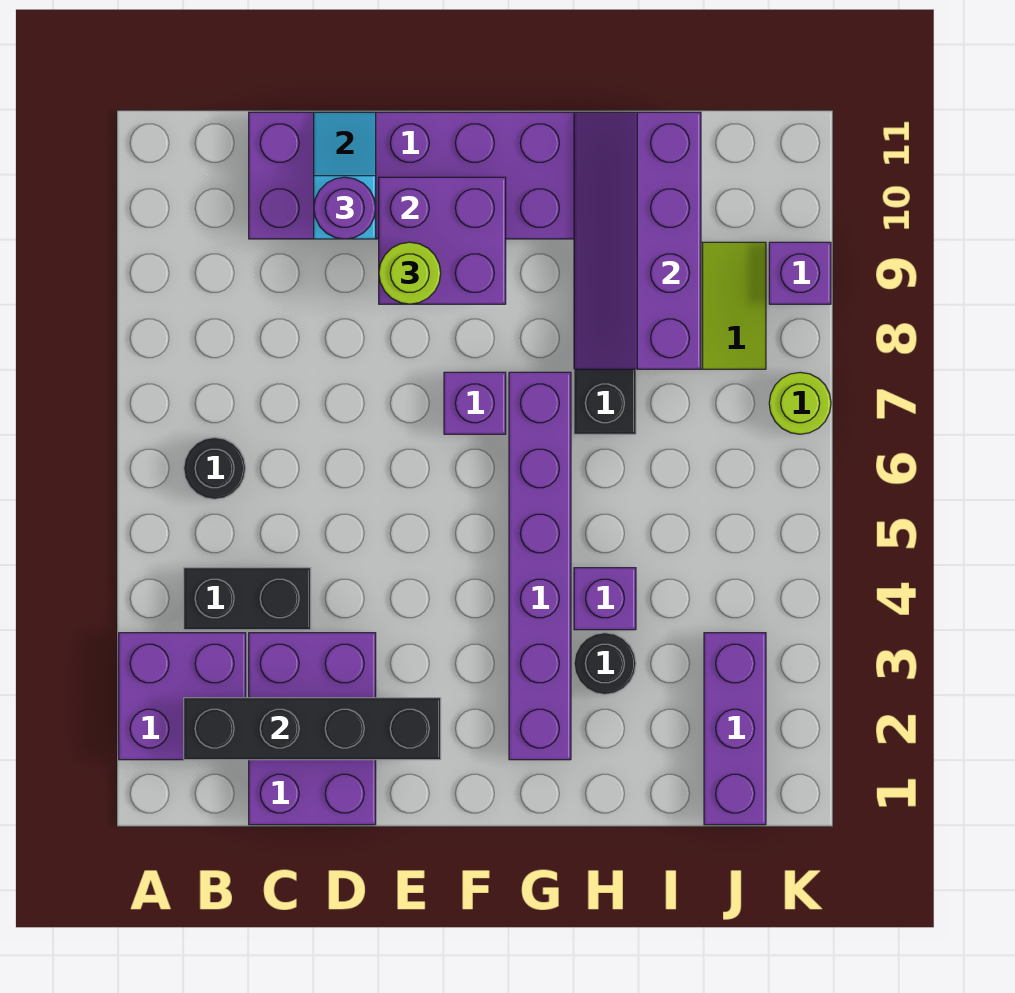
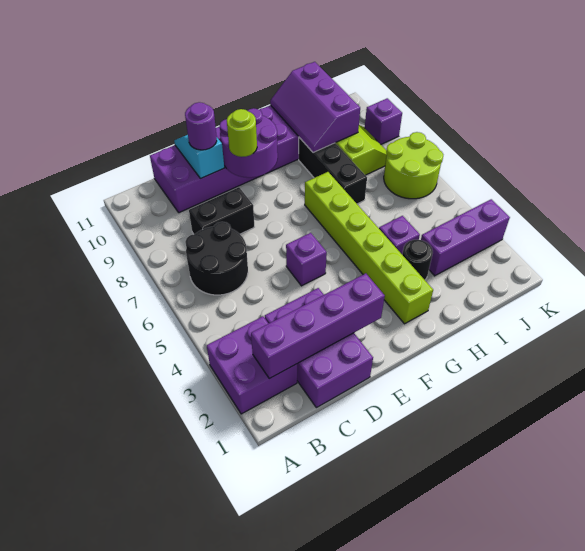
black brick B2:E2 level 2 -> purple brick B2:E2 level 2
black brick B4:C4 level 1 -> black brick C8:D8 level 1
black round brick B6 level 1 -> black round brick B6:C7 level 1
purple brick E9:F10 level 2 -> purple round brick E9:F10 level 2
purple brick F7 level 1 -> purple brick E5 level 1
purple brick G2:G7 level 1 -> lime brick G2:G7 level 1
purple slope H8:I11 level 2 top I -> purple slope H9:I11 level 2 top I
purple brick J1:J3 level 1 -> purple brick I3:K3 level 1
lime round brick K7 level 1 -> lime round brick J6:K7 level 1

